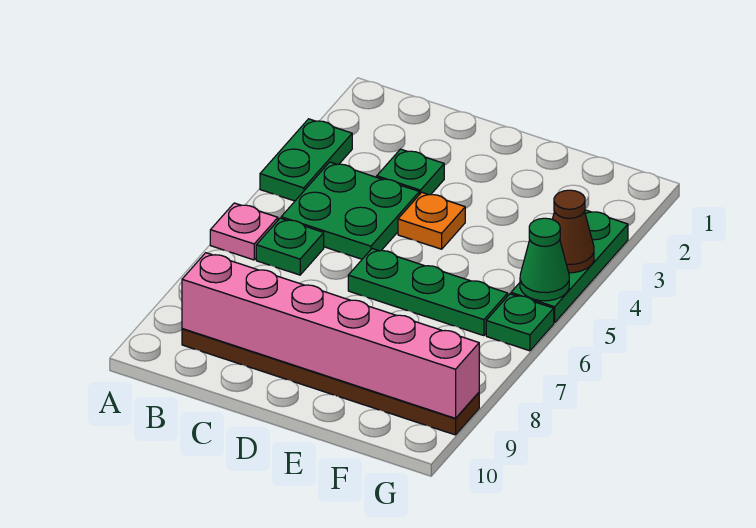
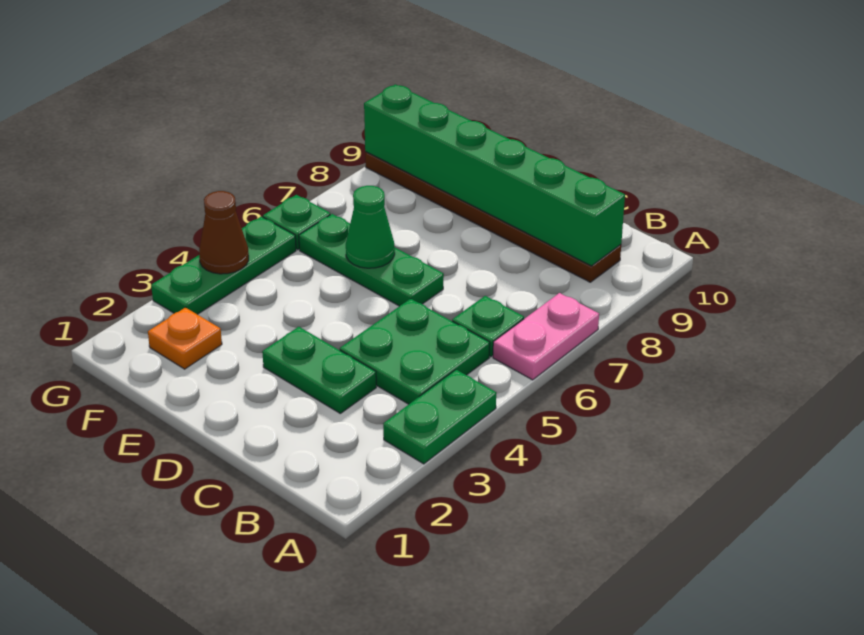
pink plate A6 level 1 -> pink plate A6:A7 level 1
pink brick B9:G9 level 2 -> green brick B9:G9 level 2
green plate C3 level 1 -> green plate C3:D3 level 1
orange plate D4 level 1 -> orange plate F2 level 1
green cone G5 level 2 -> green cone E6 level 2

